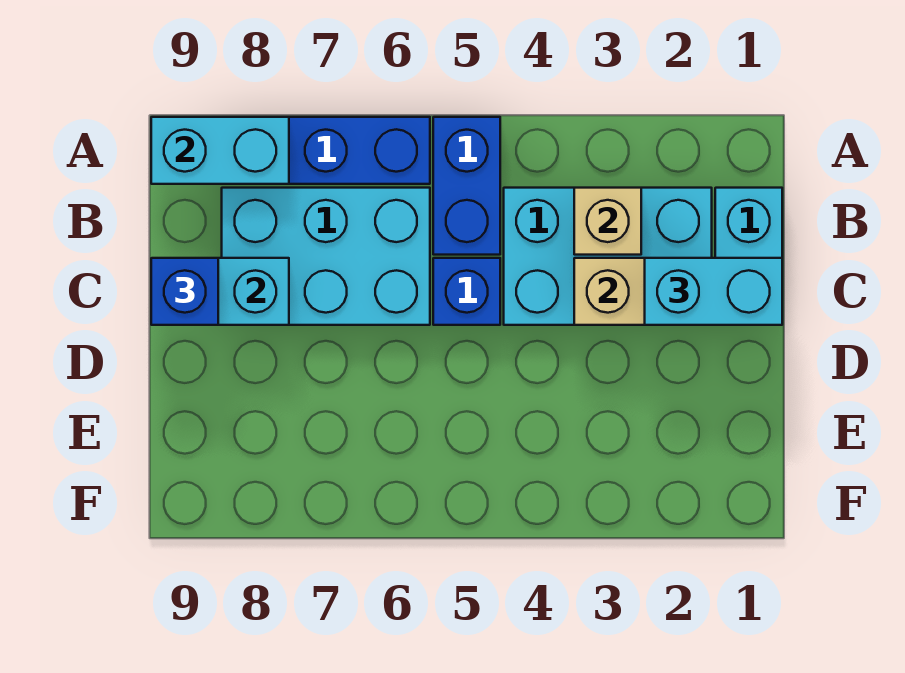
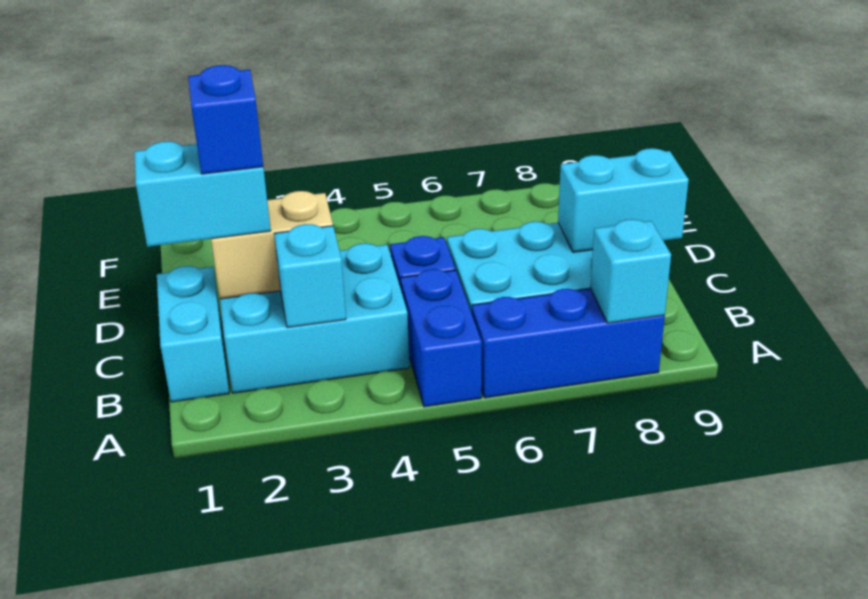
cyan brick A8:A9 level 2 -> cyan brick A8 level 2
tan brick B3 level 2 -> cyan brick B3 level 2
blue brick C9 level 3 -> blue brick C2 level 4

